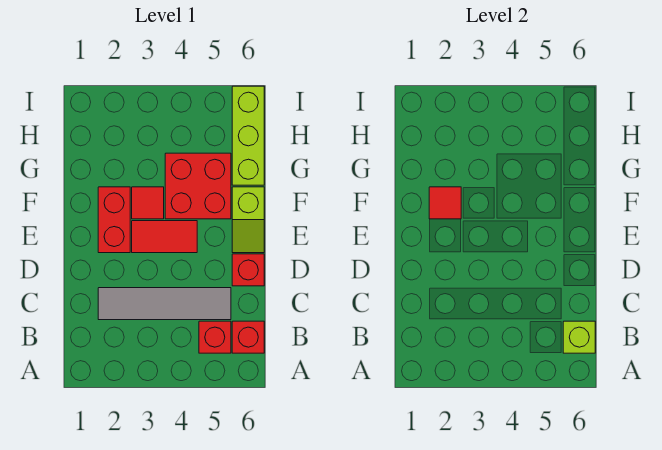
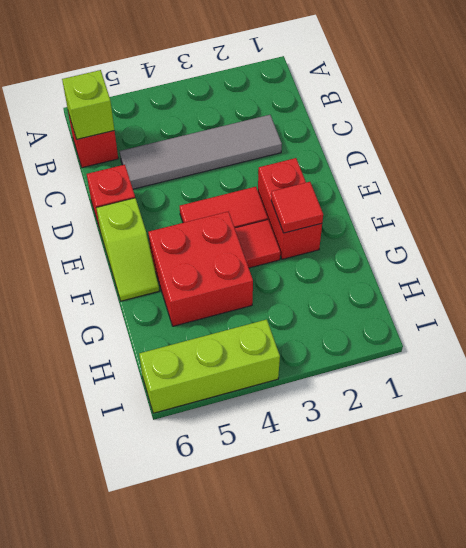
red brick B5 level 1 -> none
lime slope E6:F6 level 1 top F -> lime slope E6:F6 level 1 top E
lime brick G6:I6 level 1 -> lime brick I4:I6 level 1

